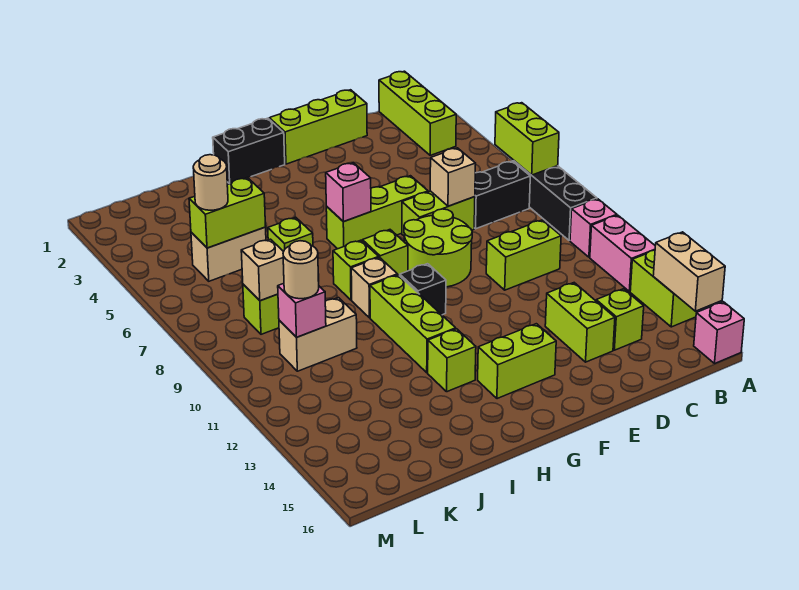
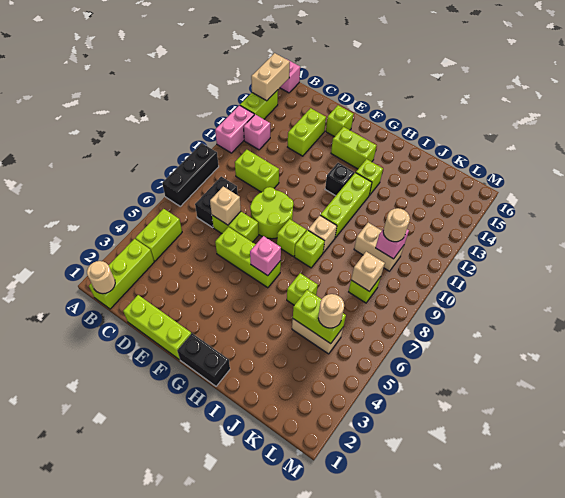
lime brick A6:A7 level 2 -> lime brick B4:B5 level 1
pink brick A10 level 1 -> pink brick B12 level 1
none -> tan round brick B1 level 2
black brick B7:C7 level 1 -> black brick C7:C8 level 1
lime brick C14 level 1 -> lime brick E15 level 1
black brick G10 level 1 -> black brick G12 level 1

